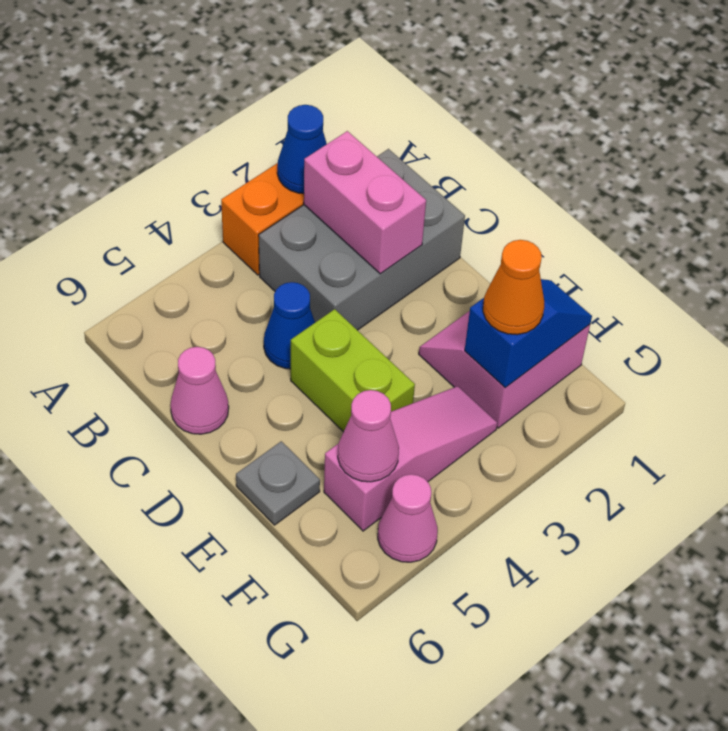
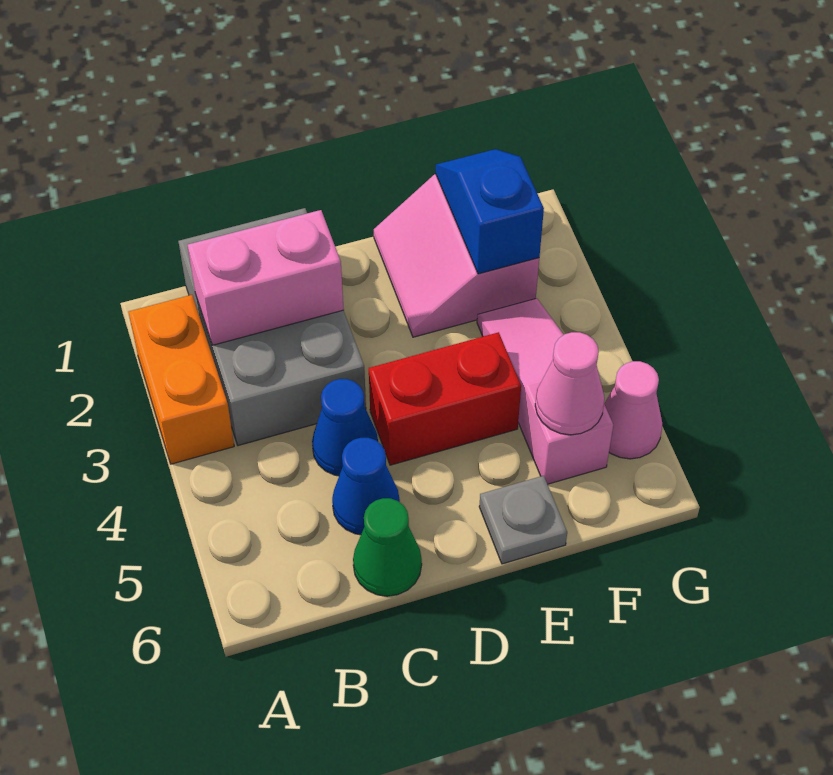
blue cone A2 level 2 -> blue cone C5 level 1
pink cone C6 level 1 -> green cone C6 level 1
lime brick D4:E4 level 1 -> red brick D4:E4 level 1
orange cone F2 level 3 -> none

